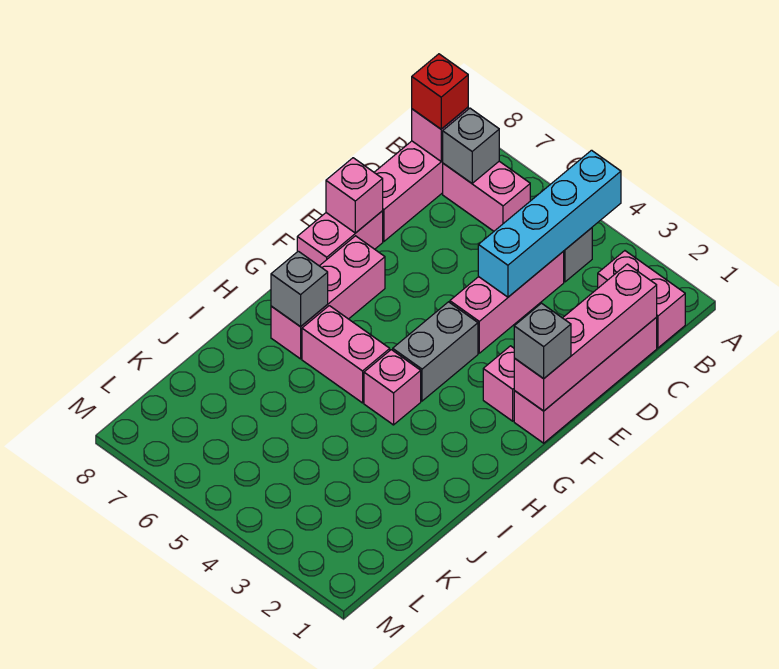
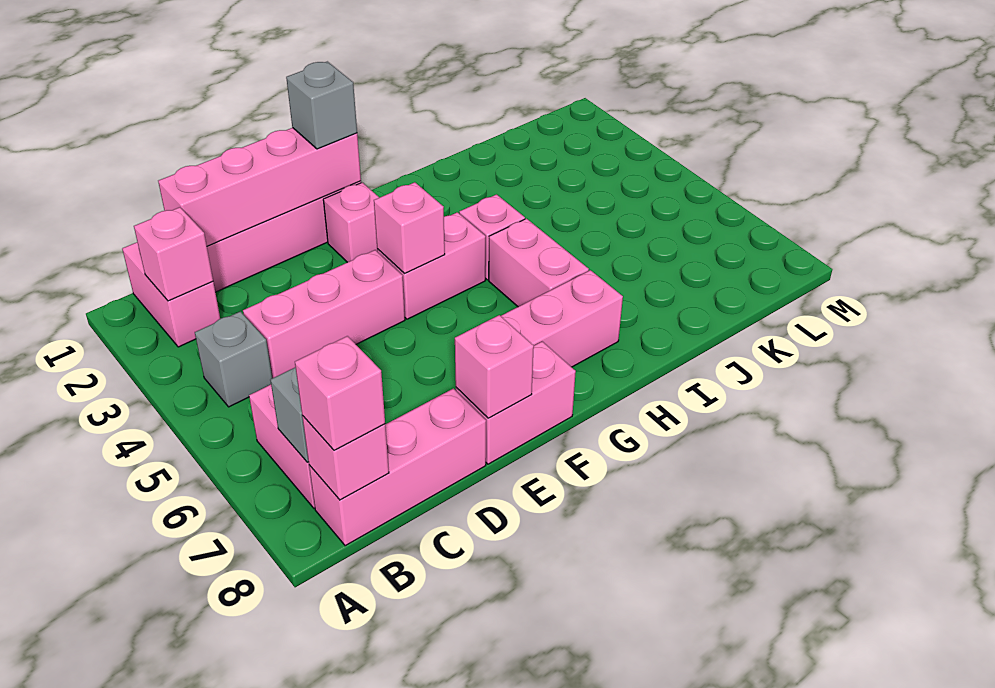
cyan brick A4:D4 level 2 -> none
none -> pink brick B2 level 2
red brick B8 level 3 -> pink brick B8 level 3
grey brick F4:G4 level 1 -> pink brick F4:G4 level 1
none -> pink brick F4 level 2
grey brick H7 level 2 -> none

